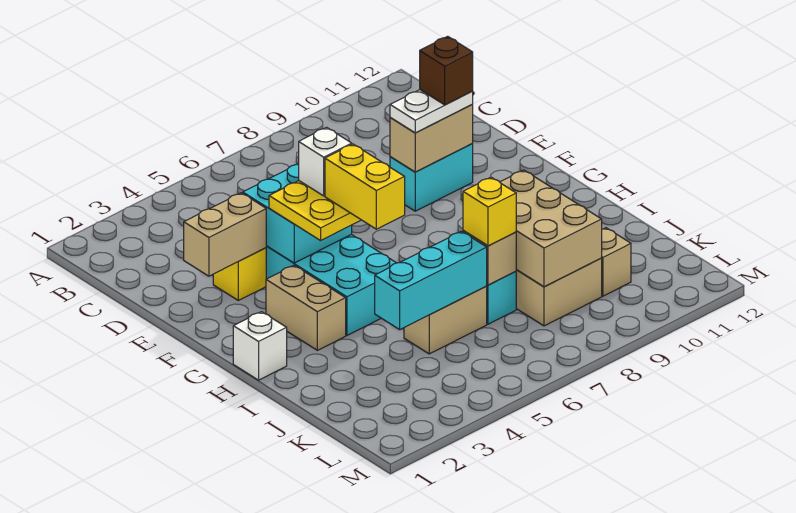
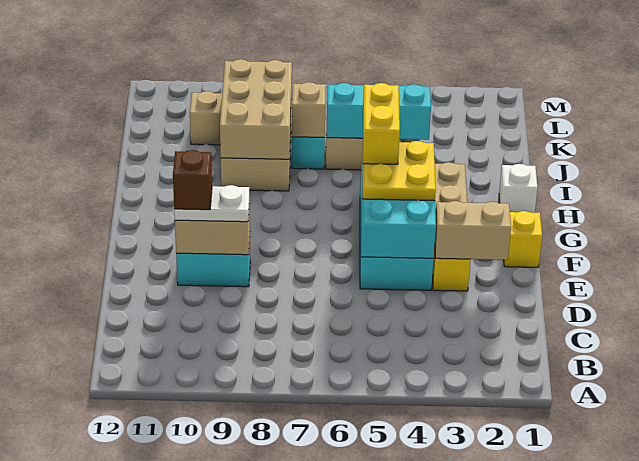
white brick F5 level 4 -> none
yellow brick J7 level 3 -> yellow brick F1 level 1

